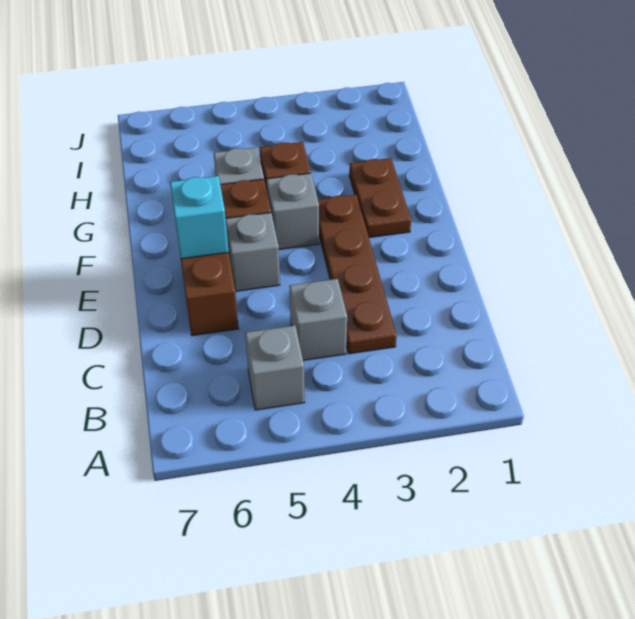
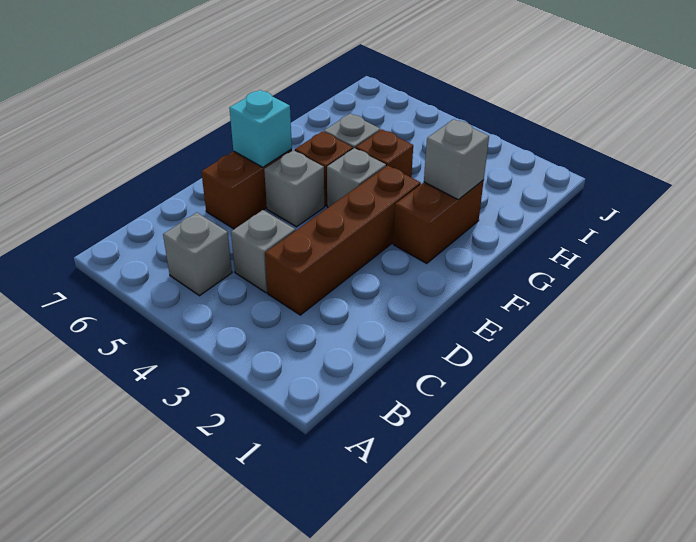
brown plate C3:F3 level 1 -> brown brick C3:F3 level 1
brown plate F2:G2 level 1 -> brown brick F2:G2 level 1
none -> grey brick G2 level 2

